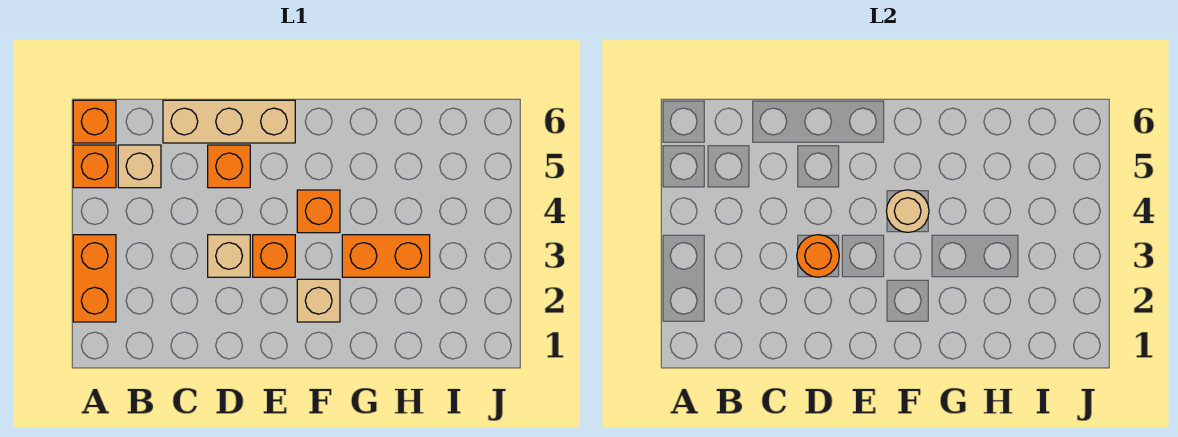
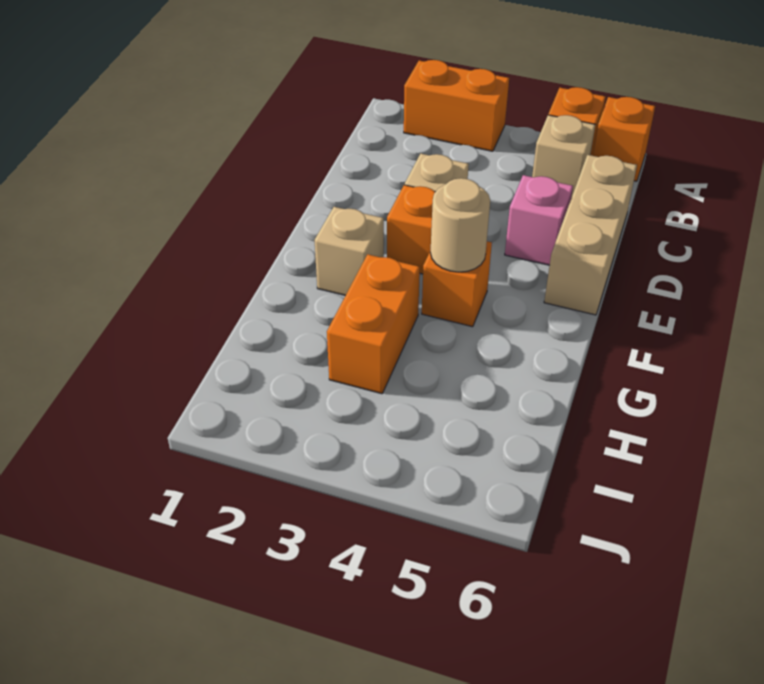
orange round brick D3 level 2 -> none
orange brick D5 level 1 -> pink brick D5 level 1

